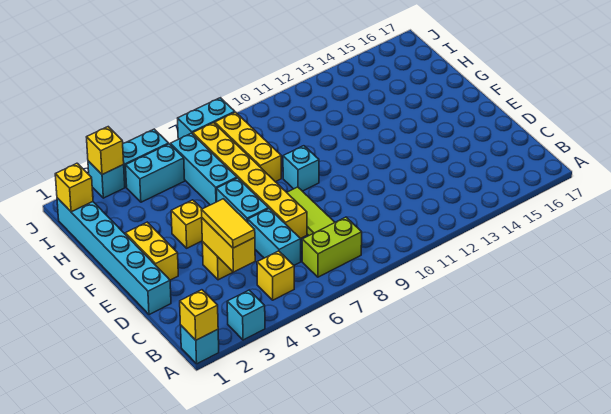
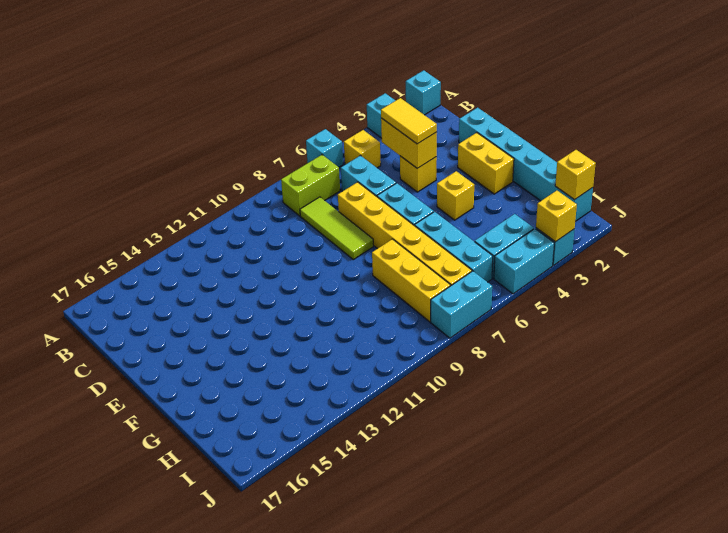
yellow brick A1 level 2 -> none
cyan brick F9 level 1 -> cyan brick A6 level 1

